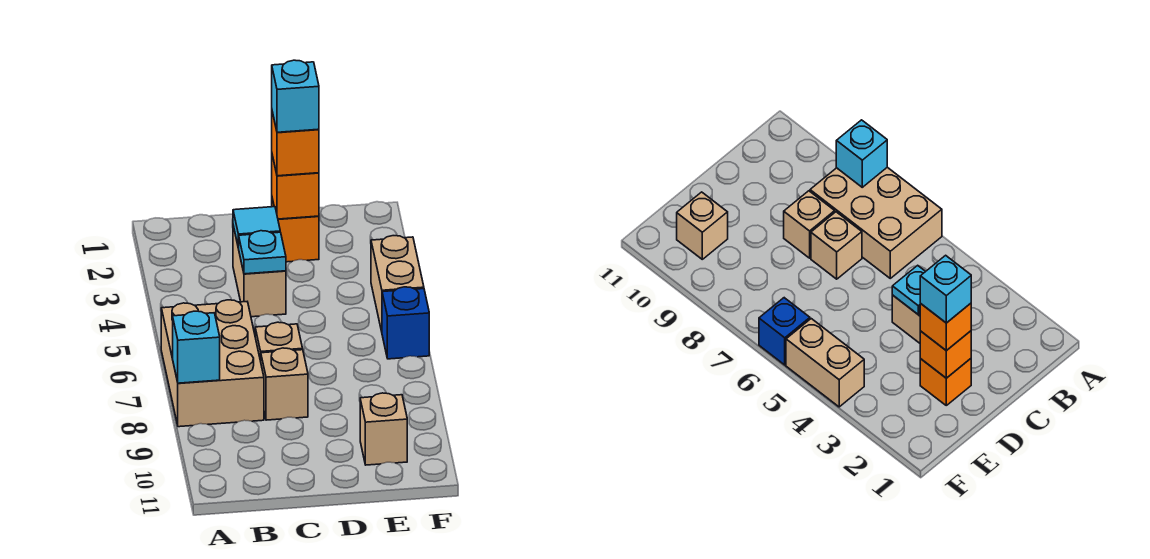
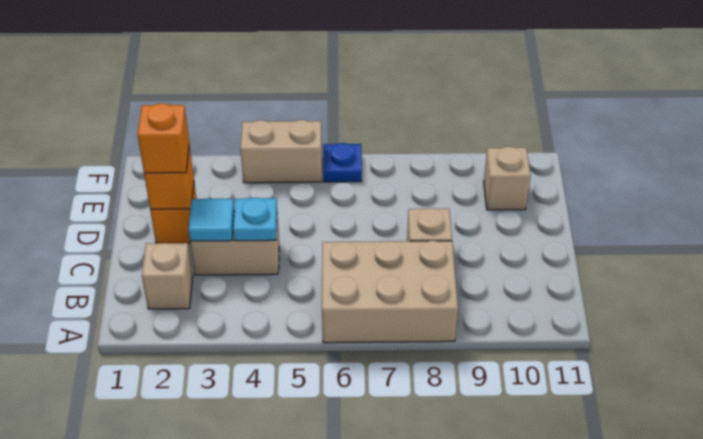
cyan brick A8 level 2 -> none
tan brick C7 level 1 -> tan brick B2 level 1
cyan brick D2 level 4 -> none
blue brick F6 level 1 -> blue plate F6 level 1

